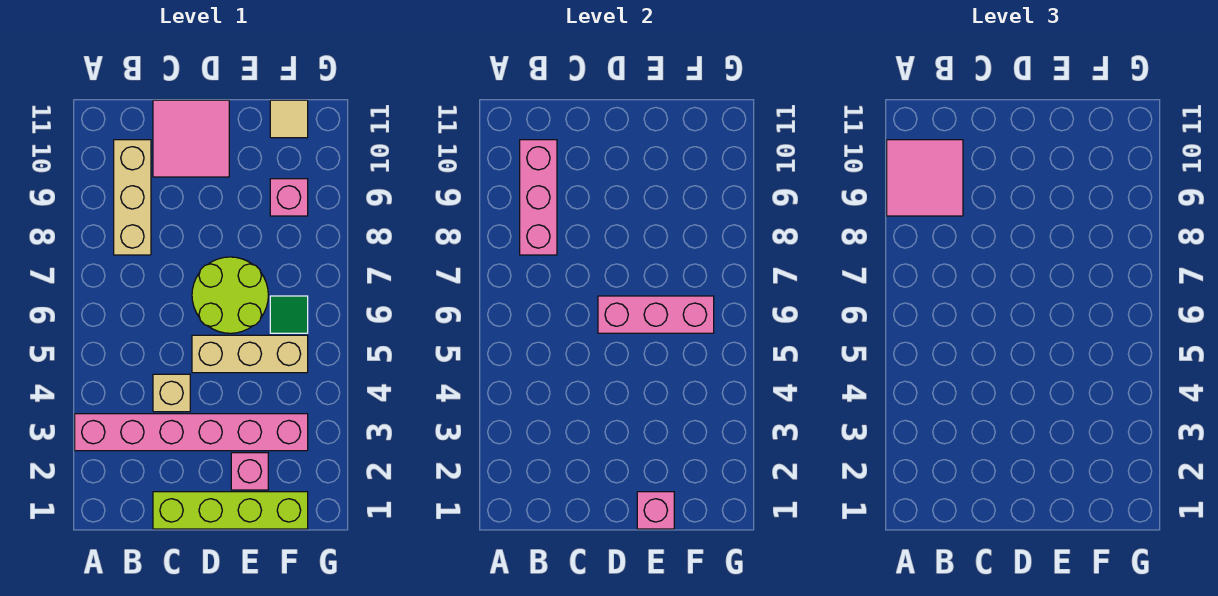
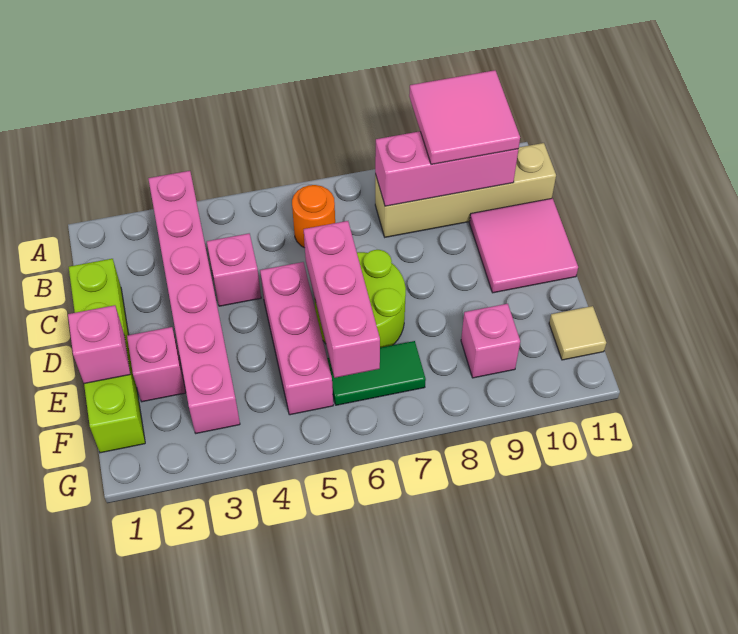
none -> orange round brick B6 level 1
tan brick B8:B10 level 1 -> tan brick B8:B11 level 1
tan brick C4 level 1 -> pink brick C4 level 1
tan brick D5:F5 level 1 -> pink brick D5:F5 level 1
green tile F6 level 1 -> green tile F6:F7 level 1

